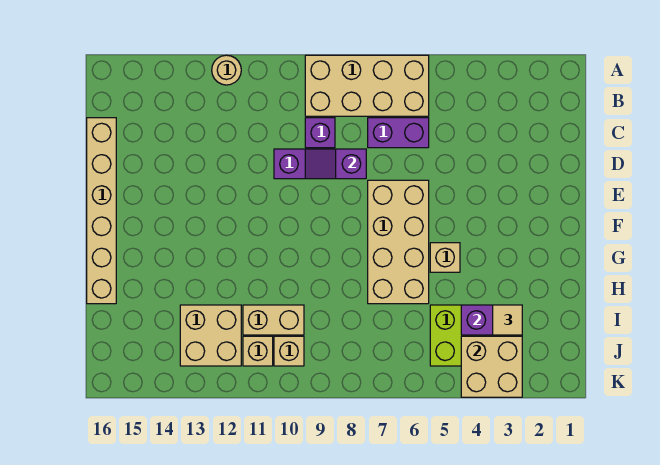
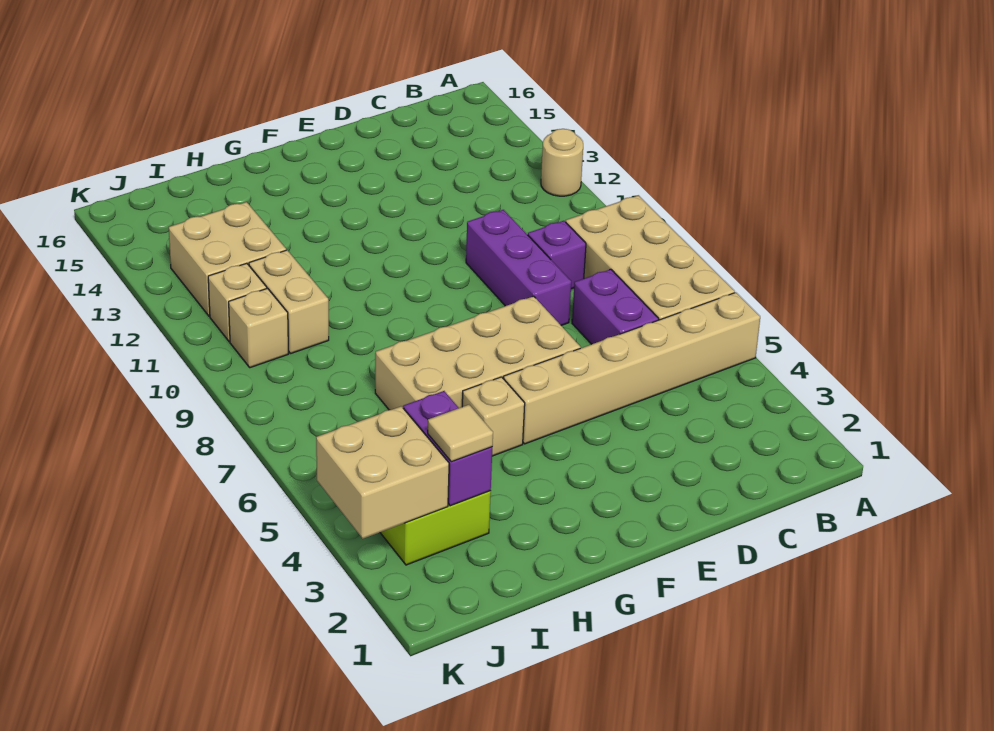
tan brick C16:H16 level 1 -> tan brick A5:F5 level 1
purple slope D8:D9 level 2 top 8 -> none

